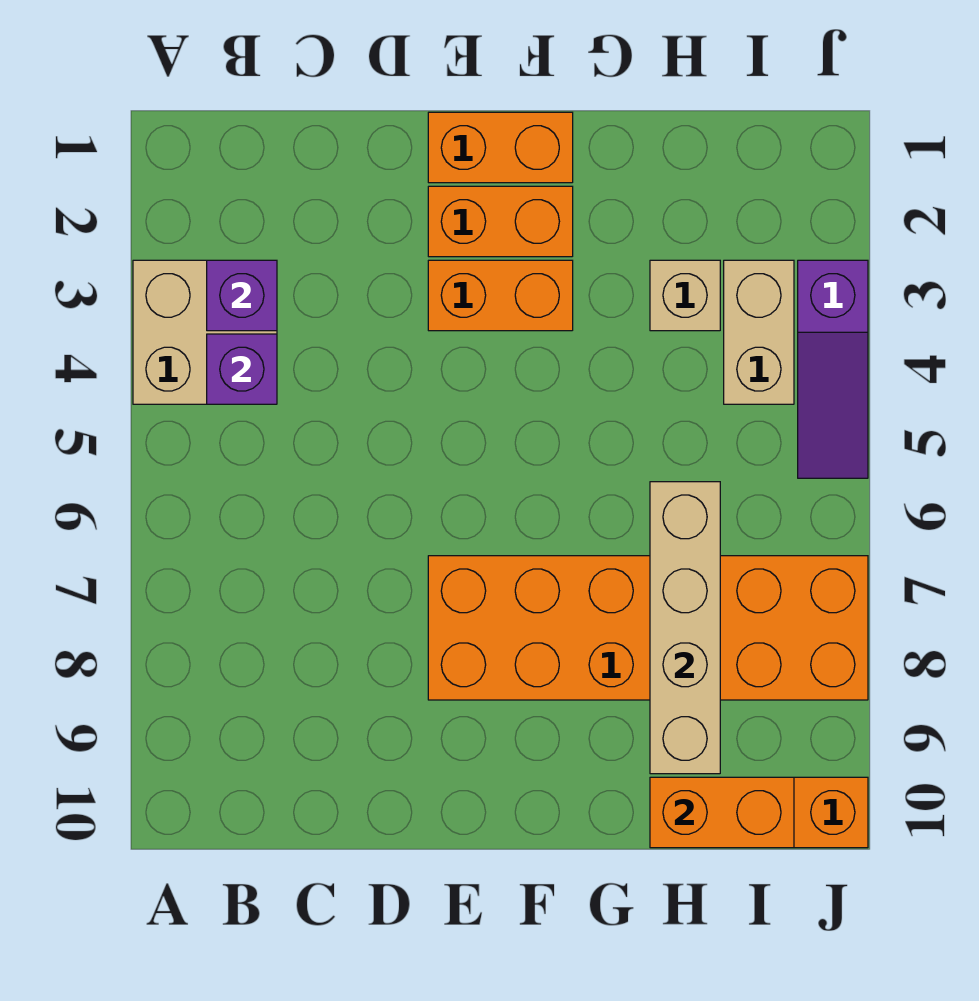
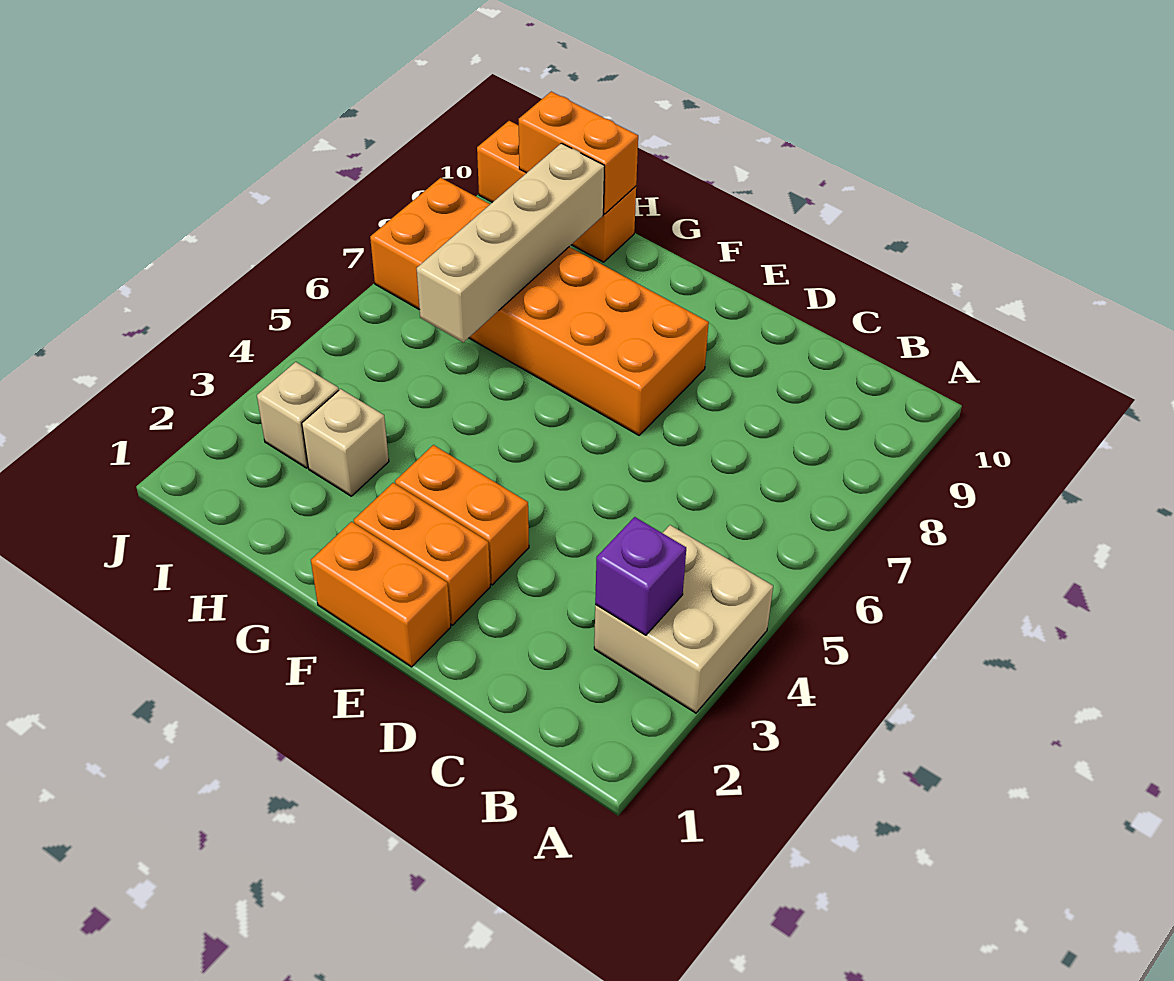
purple brick B4 level 2 -> none
tan brick I3:I4 level 1 -> tan brick I3 level 1
purple slope J3:J5 level 1 top 3 -> none

